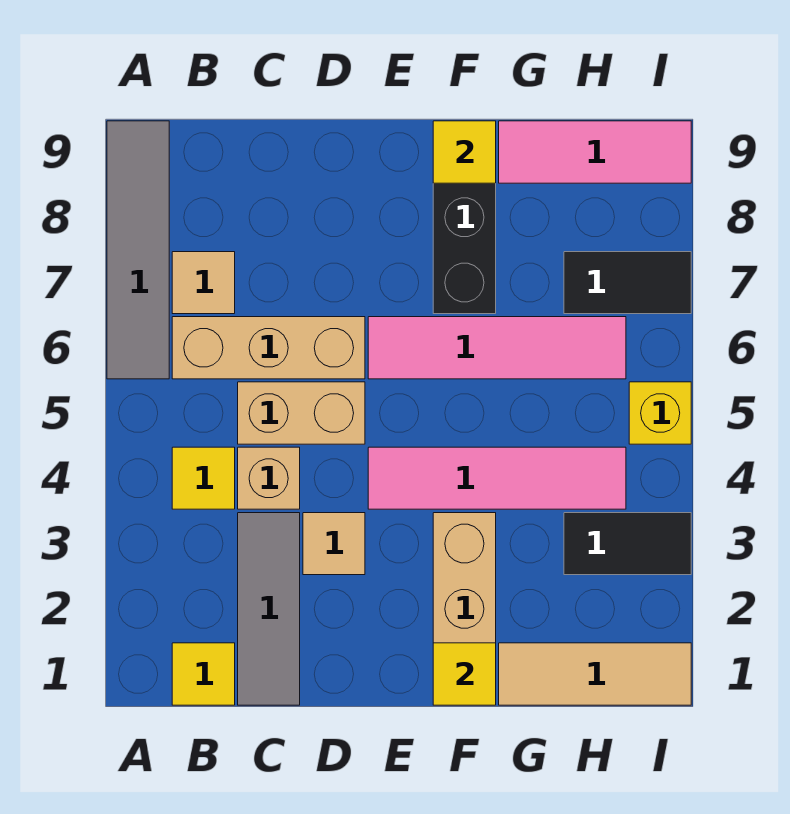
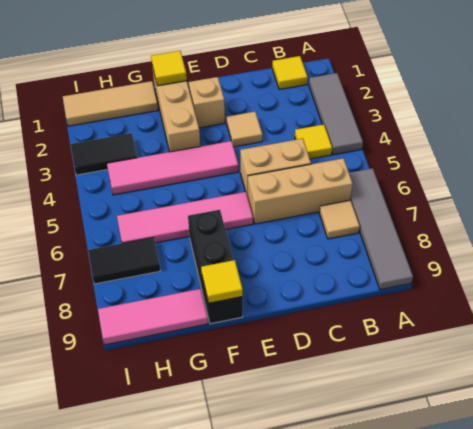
grey tile C1:C3 level 1 -> grey tile A2:A4 level 1
tan brick C4 level 1 -> tan brick E2 level 1
yellow brick I5 level 1 -> none

